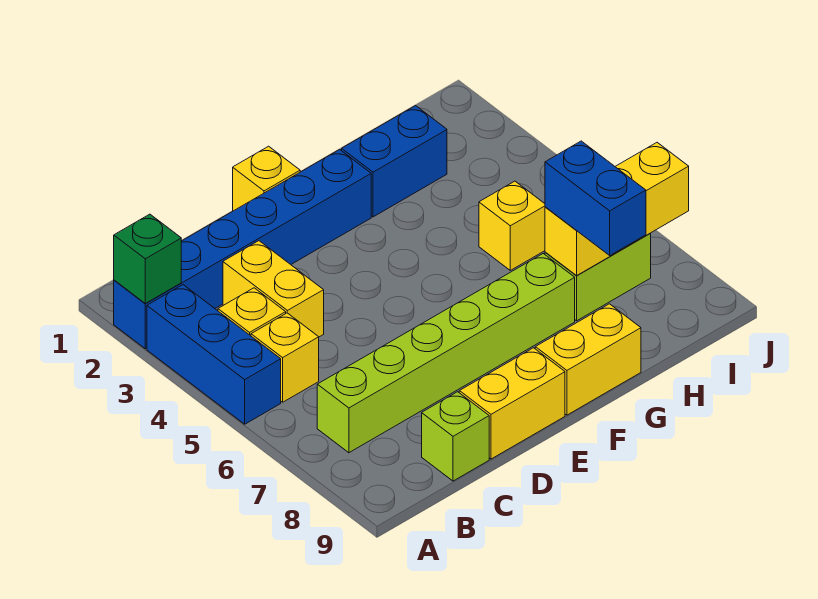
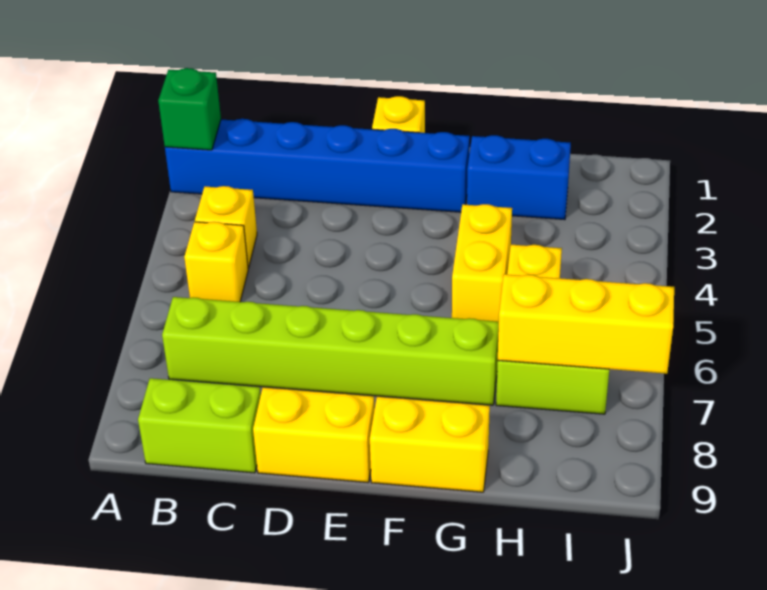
blue brick A3:A5 level 1 -> none
yellow brick C3:C4 level 1 -> yellow brick G4:G5 level 1
lime brick C9 level 1 -> lime brick B9:C9 level 1
blue brick H7:H8 level 3 -> none

